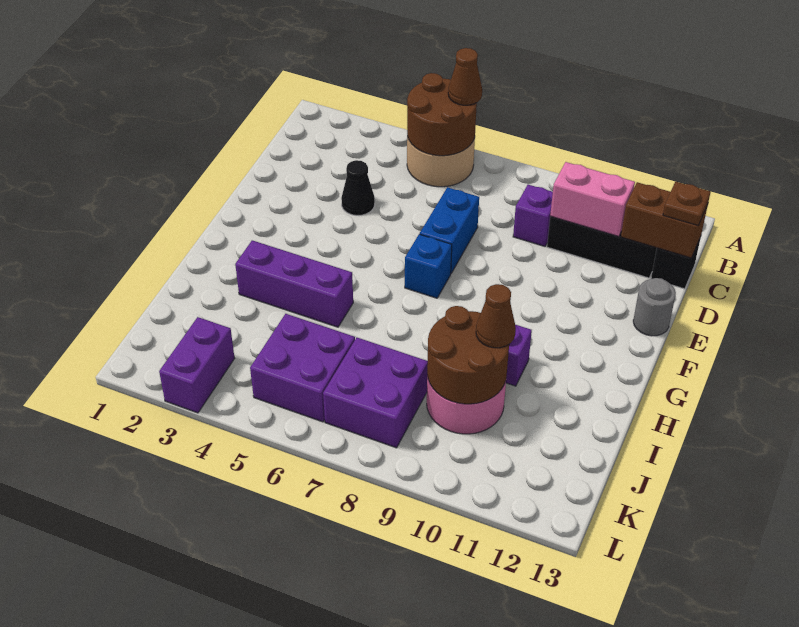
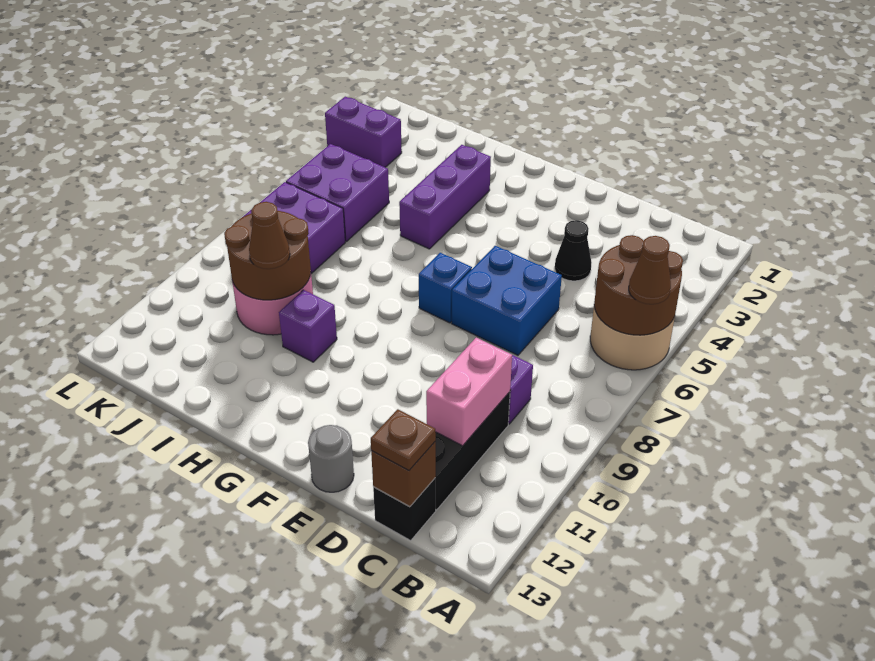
brown brick C12:C13 level 2 -> brown brick C13 level 2
blue brick D7:E7 level 1 -> blue brick D6:E7 level 1

